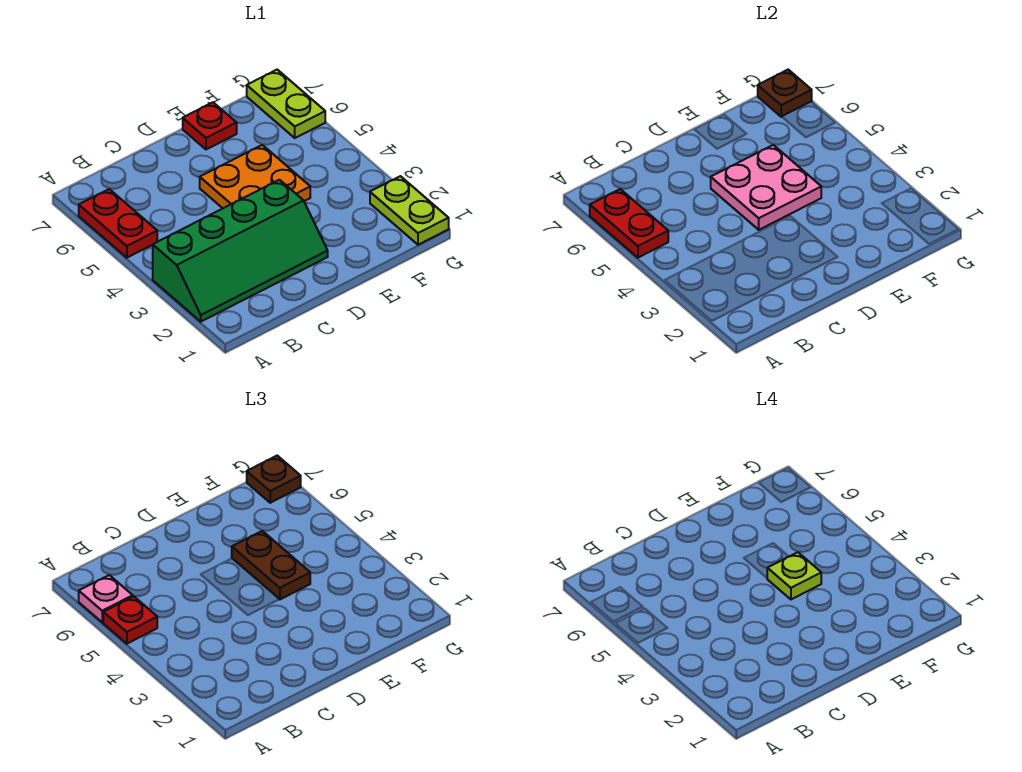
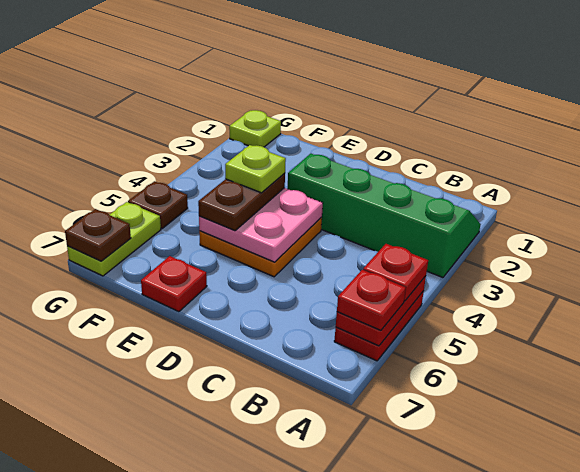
pink plate A6 level 3 -> red plate A6 level 3
lime plate G1:G2 level 1 -> lime plate G1 level 1
brown plate G7 level 3 -> brown plate G5 level 1

